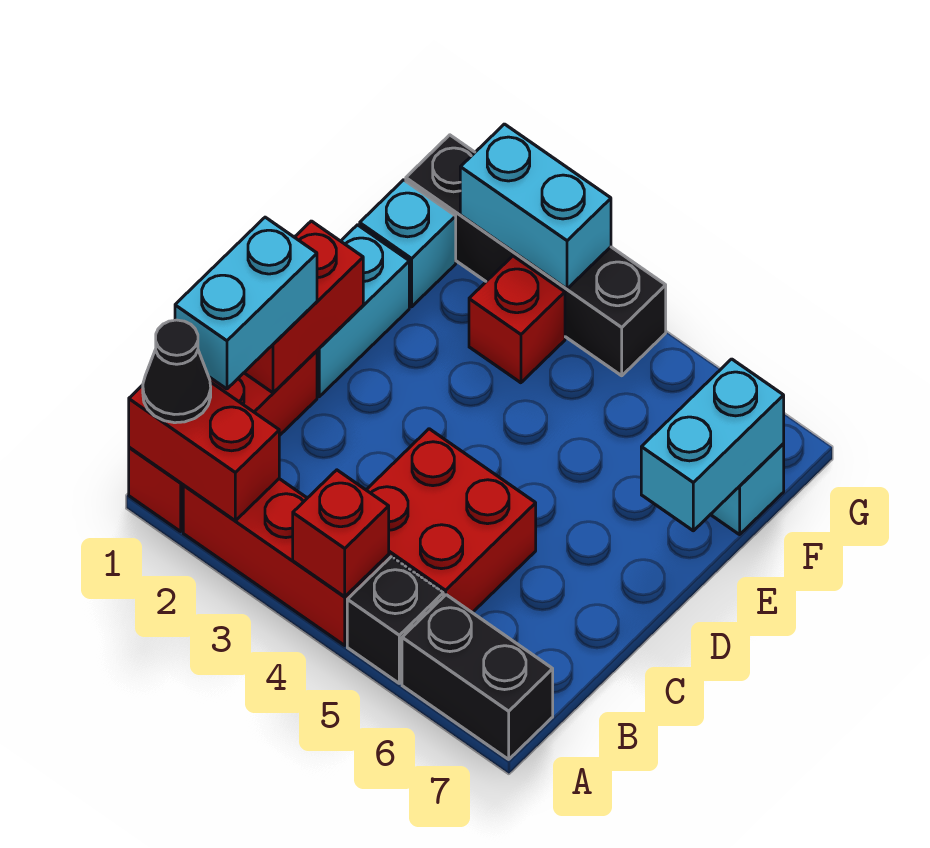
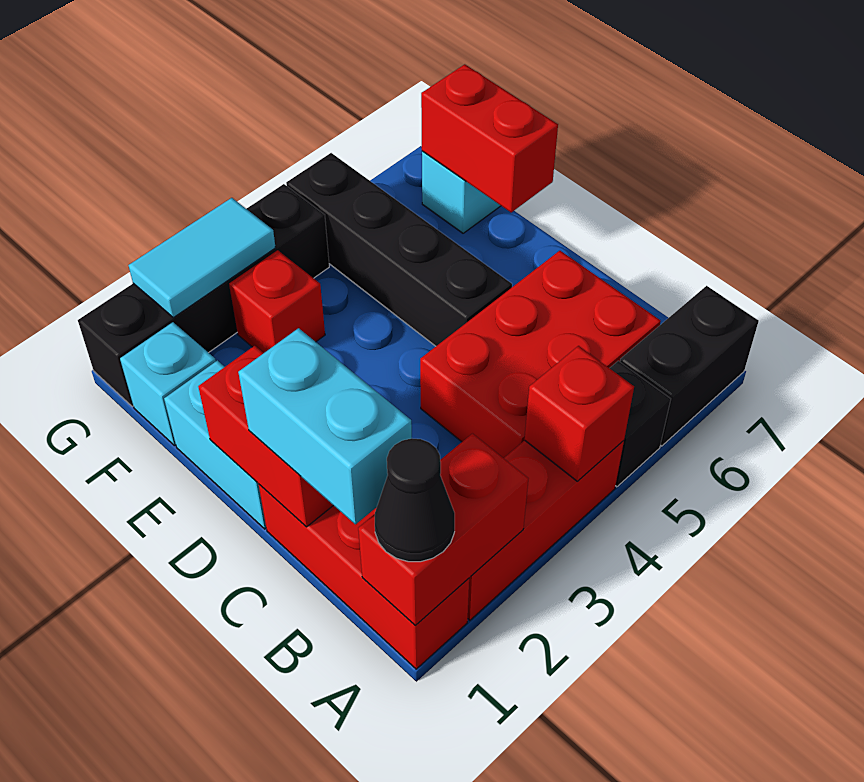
red brick B4:C5 level 1 -> red brick B4:C6 level 1
none -> black brick D5:G5 level 1
cyan brick E7:F7 level 2 -> red brick E7:F7 level 2
cyan brick G2:G3 level 2 -> cyan tile G2:G3 level 2

